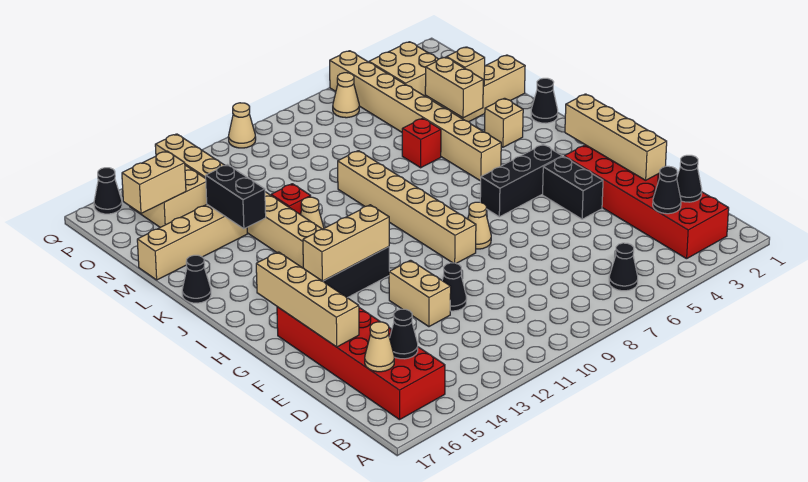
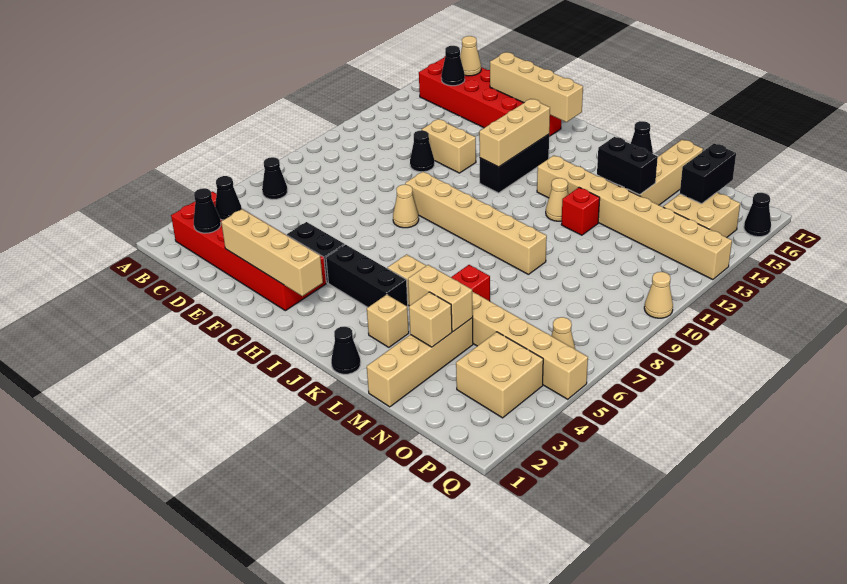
black brick H4:H6 level 1 -> black brick H4:J4 level 1
tan brick O15:O16 level 2 -> black brick O15:O16 level 2

